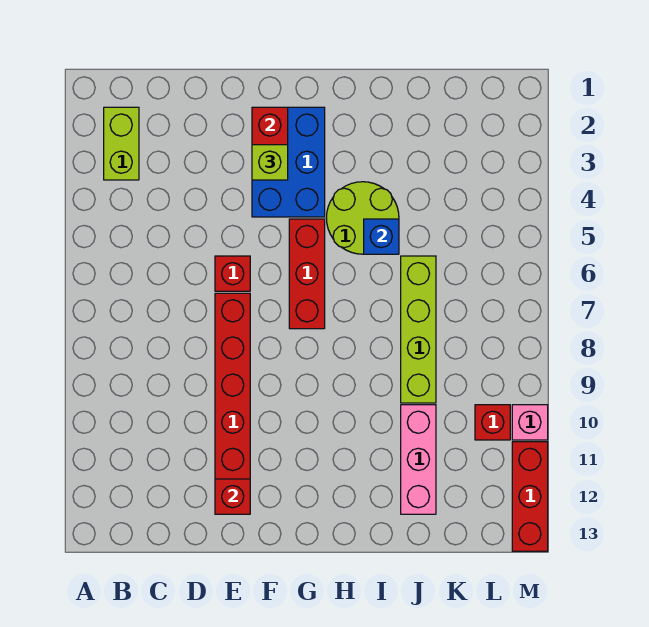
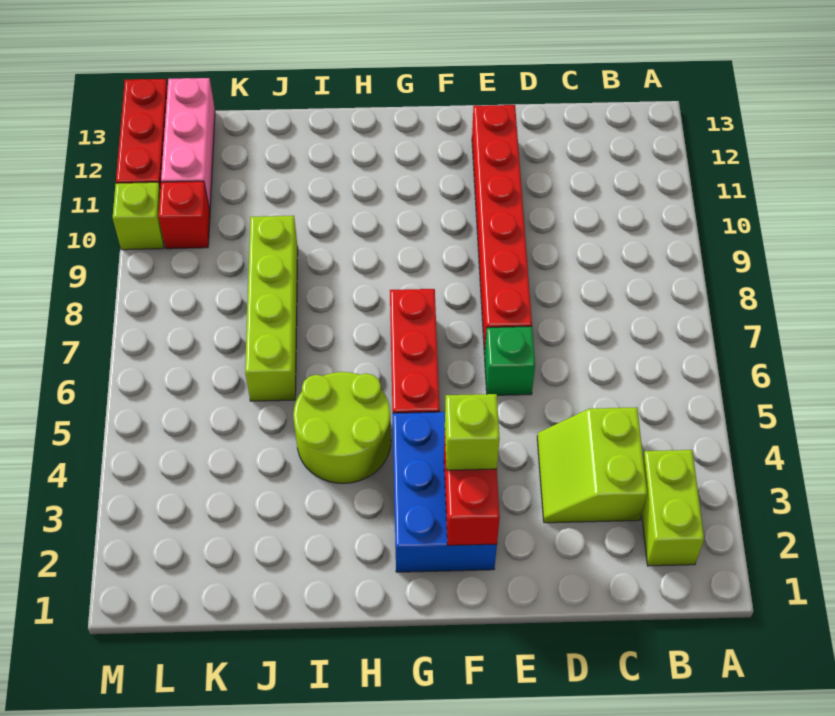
none -> lime slope C3:D4 level 1 top C
red brick E6 level 1 -> green brick E6 level 1
red brick E12 level 2 -> none
blue brick I5 level 2 -> none
pink brick J10:J12 level 1 -> pink brick L11:L13 level 1
pink brick M10 level 1 -> lime brick M10 level 1

